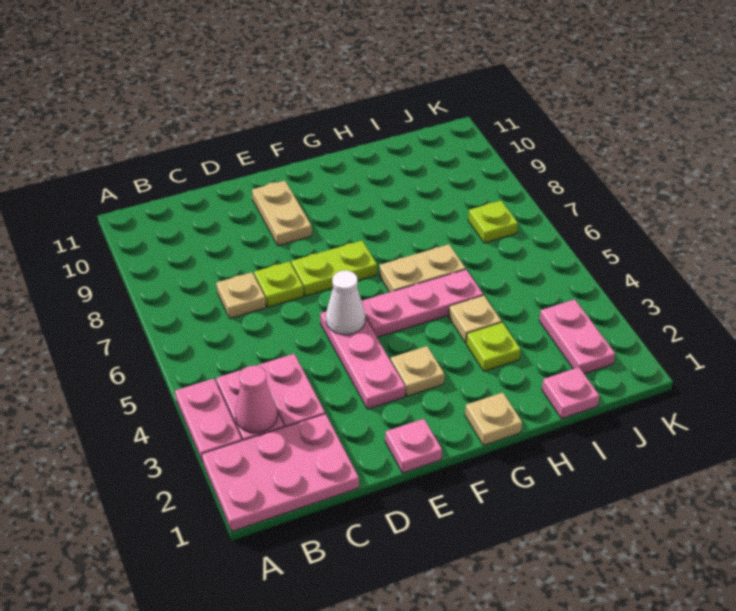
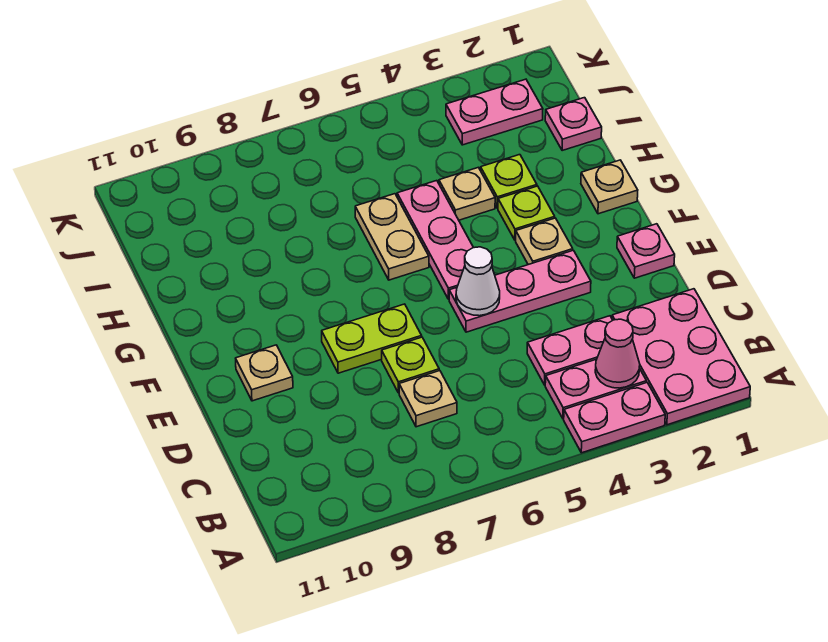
lime plate E7:F7 level 1 -> lime plate E7:E8 level 1
tan plate E9:E10 level 1 -> tan plate E10 level 1
lime plate J7 level 1 -> lime plate G3 level 1

